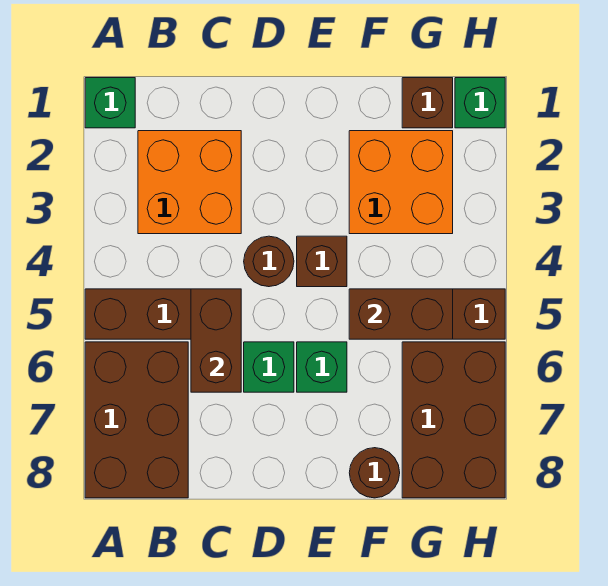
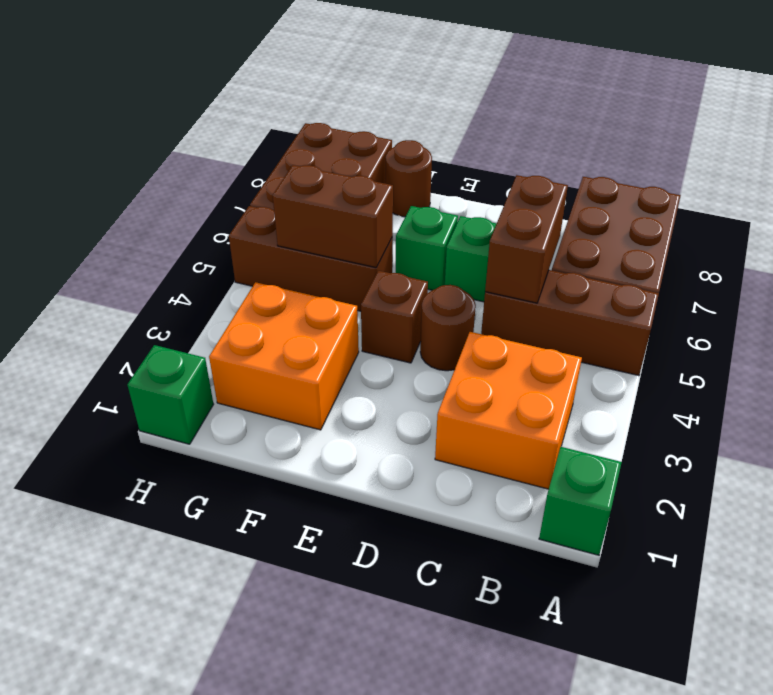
brown brick G1 level 1 -> none

